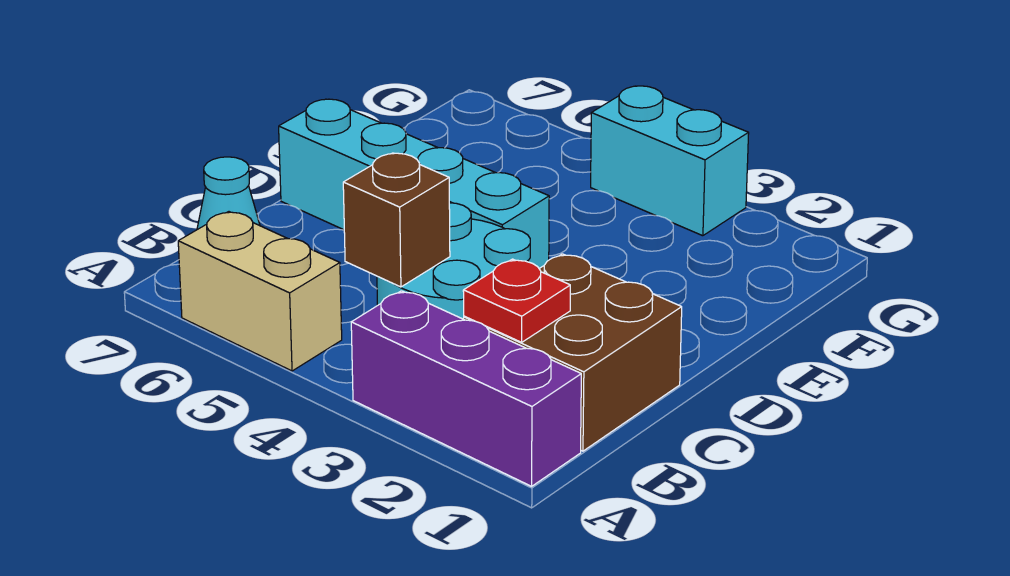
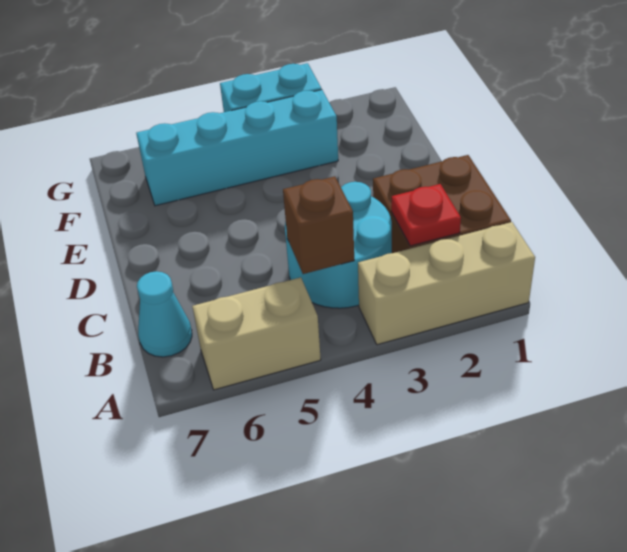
purple brick A1:A3 level 1 -> tan brick A1:A3 level 1
cyan brick D4:D7 level 1 -> cyan brick F3:F6 level 1

